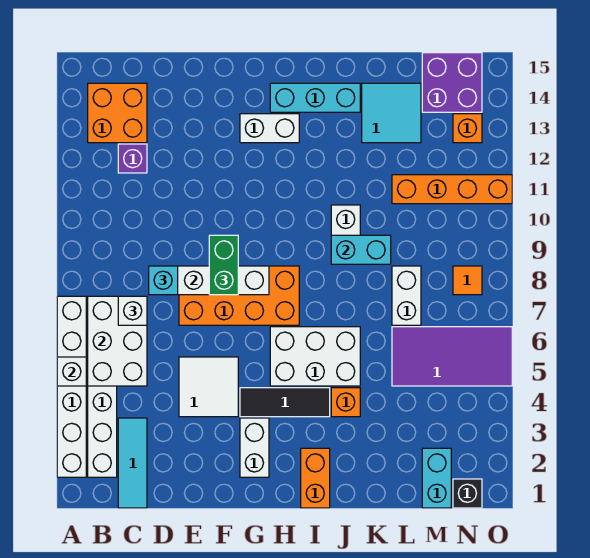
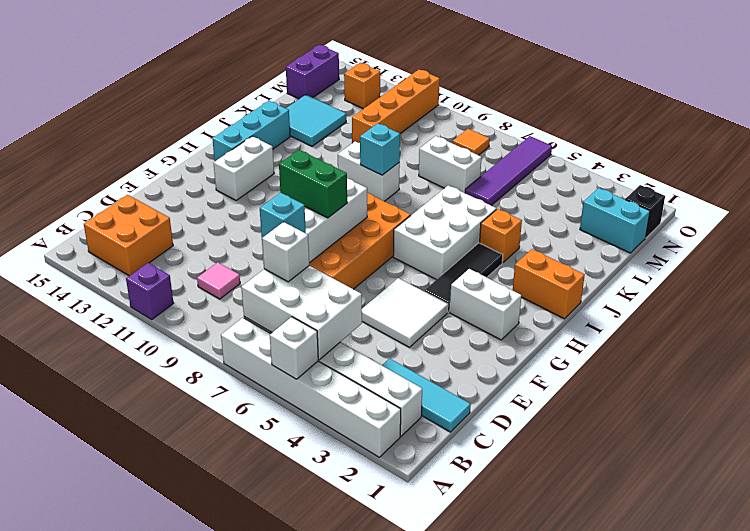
none -> pink tile C10 level 1
purple brick C12 level 1 -> purple brick A11 level 1
cyan brick J9:K9 level 2 -> cyan brick J9 level 2
purple tile L5:O6 level 1 -> purple tile L6:O6 level 1
purple brick M14:N15 level 1 -> purple brick M15:N15 level 1

